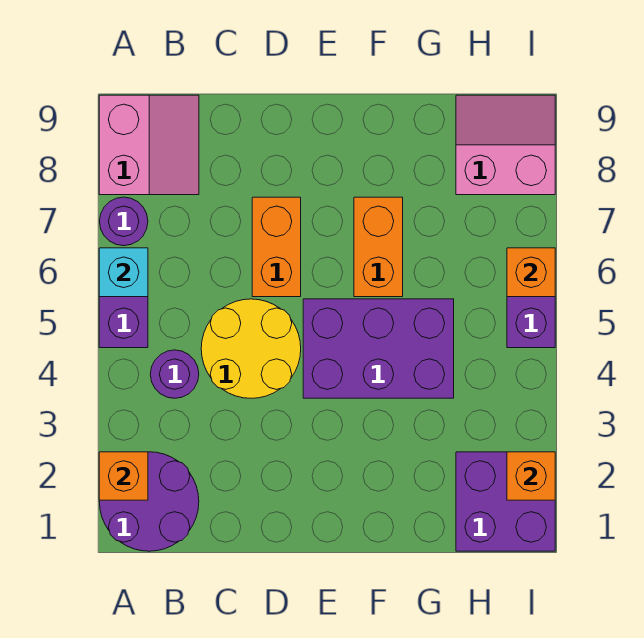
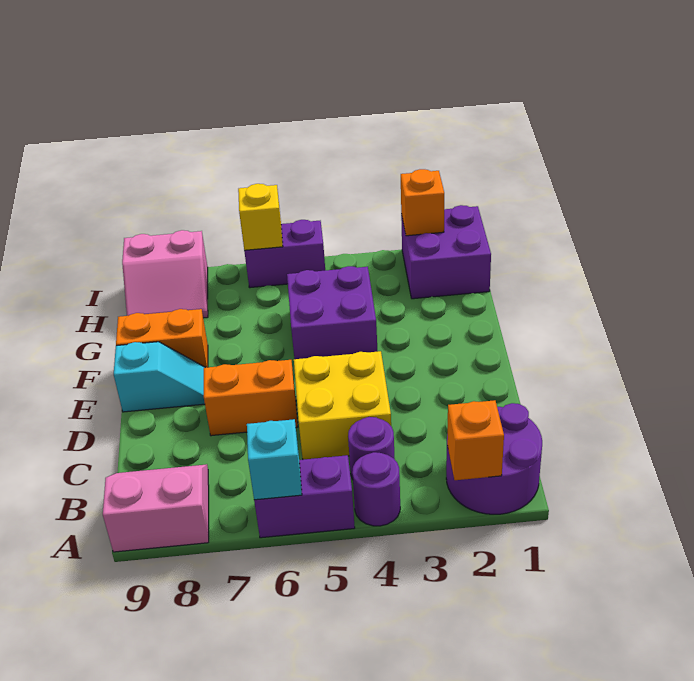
purple round brick A7 level 1 -> purple round brick A4 level 1
yellow round brick C4:D5 level 1 -> yellow brick C4:D5 level 1
purple brick E4:G5 level 1 -> purple brick F4:G5 level 1
none -> cyan slope E8:E9 level 1 top 9
orange brick F6:F7 level 1 -> orange brick F8:F9 level 1
pink slope H8:I9 level 1 top 8 -> pink slope H8:I9 level 1 top I
orange brick I6 level 2 -> yellow brick I6 level 2

